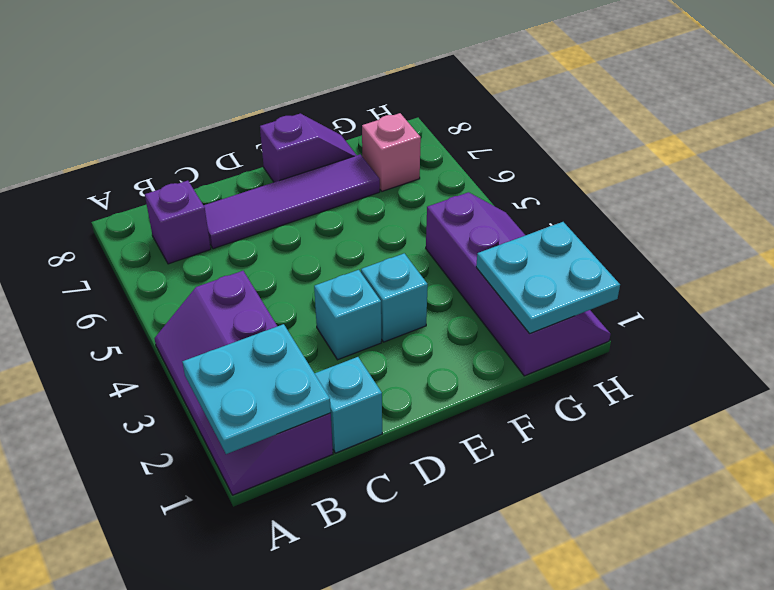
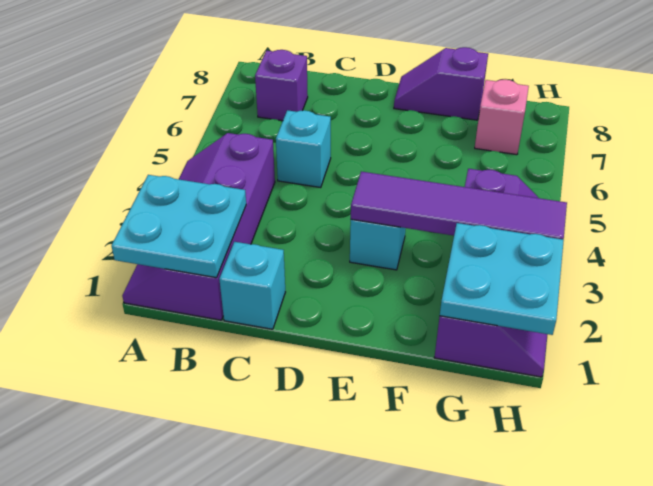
purple tile C7:F7 level 1 -> purple tile E3:H3 level 2
cyan brick D3 level 1 -> cyan brick C5 level 1
purple slope E8:F8 level 1 top E -> purple slope E8:F8 level 1 top F

